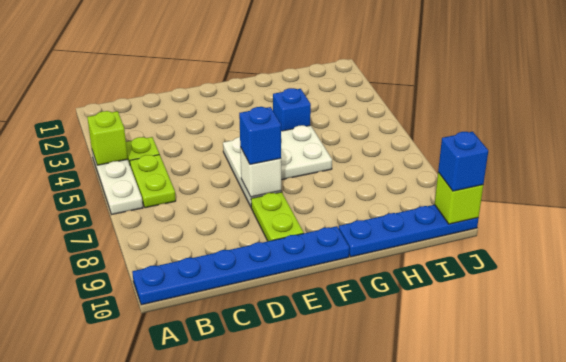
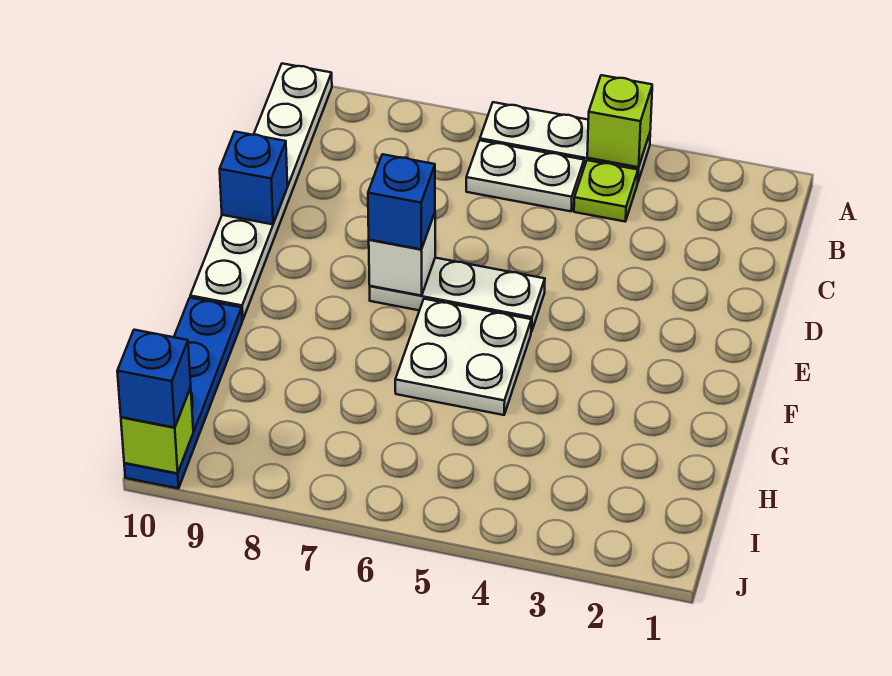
blue plate A10:F10 level 1 -> white plate A10:F10 level 1
lime plate B5:B6 level 1 -> white plate B5:B6 level 1
lime plate E8:E9 level 1 -> none
blue brick G4 level 1 -> blue brick D10 level 2

